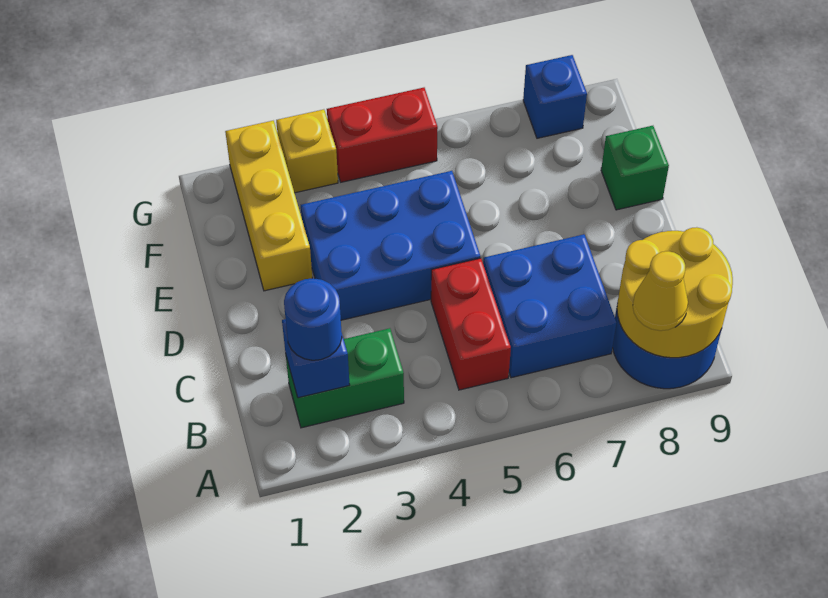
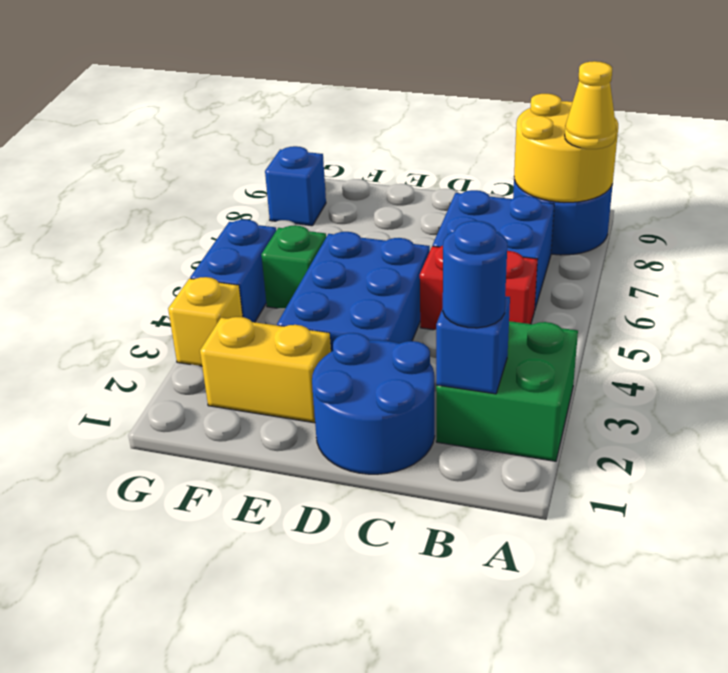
green brick B2:B3 level 1 -> green brick A2:B3 level 1
none -> blue round brick C1:D2 level 1
yellow brick E2:G2 level 1 -> yellow brick E2:F2 level 1
green brick E9 level 1 -> green brick F5 level 1
red brick G4:G5 level 1 -> blue brick G4:G5 level 1

